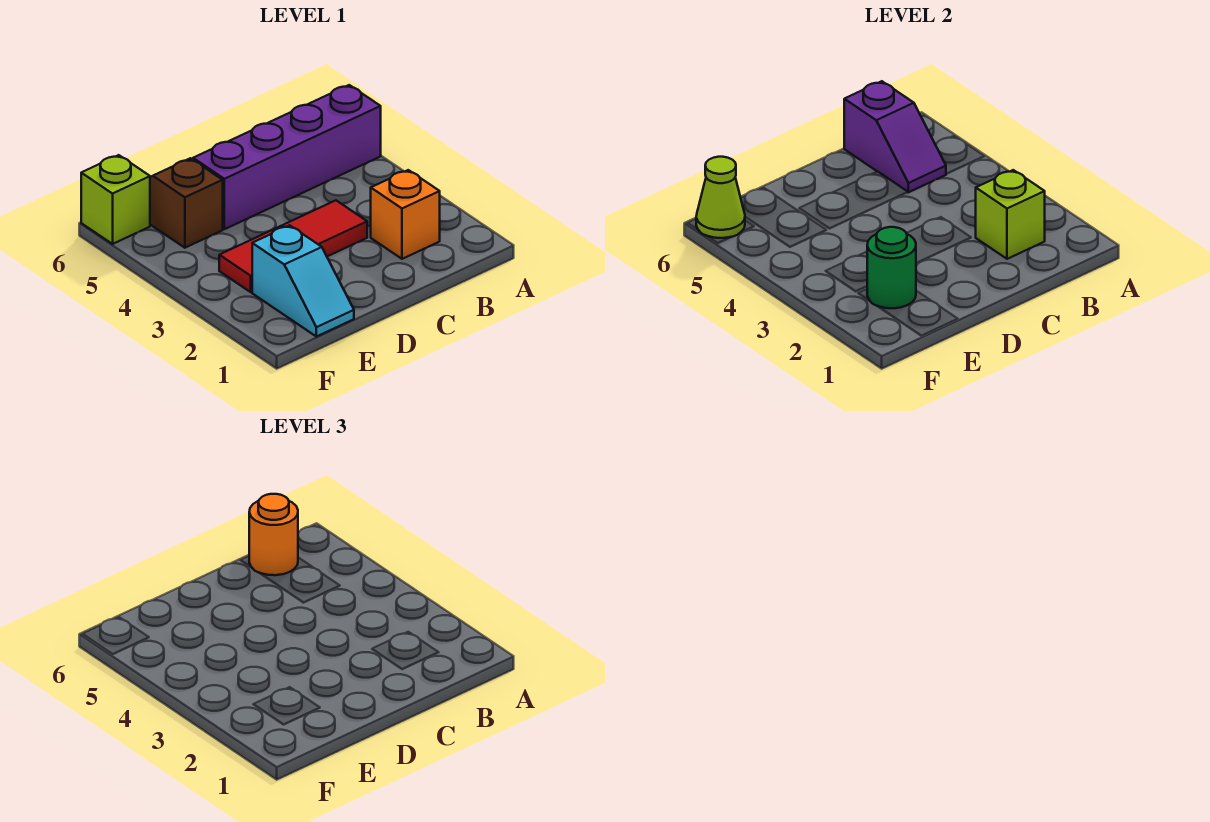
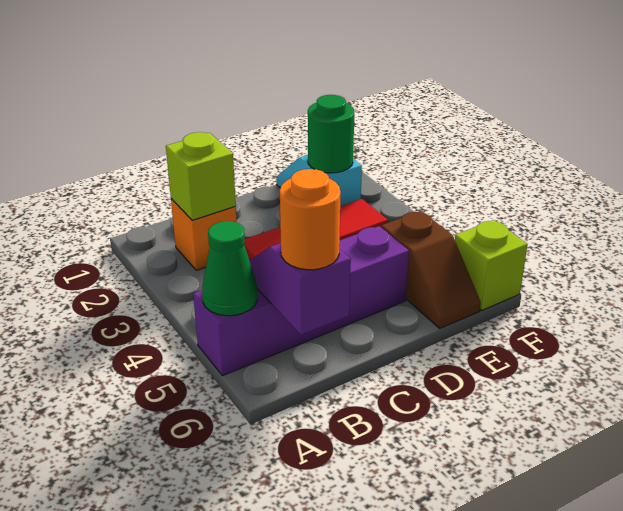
none -> green cone A5 level 2
lime cone F6 level 2 -> none

